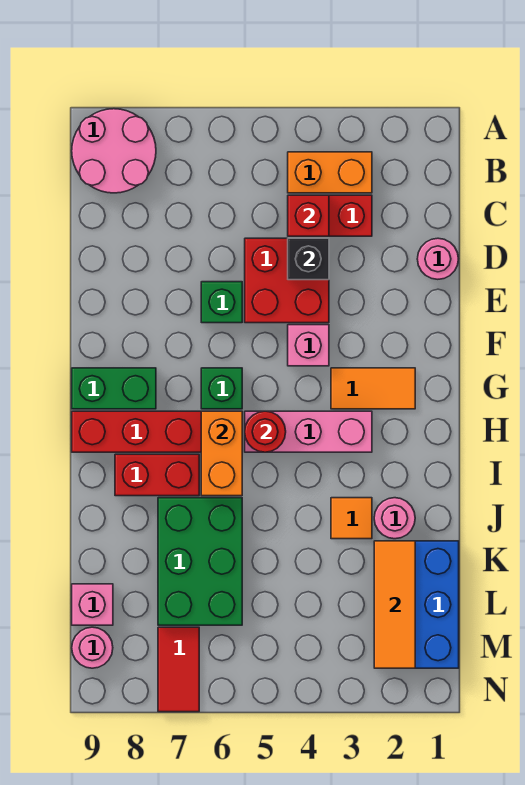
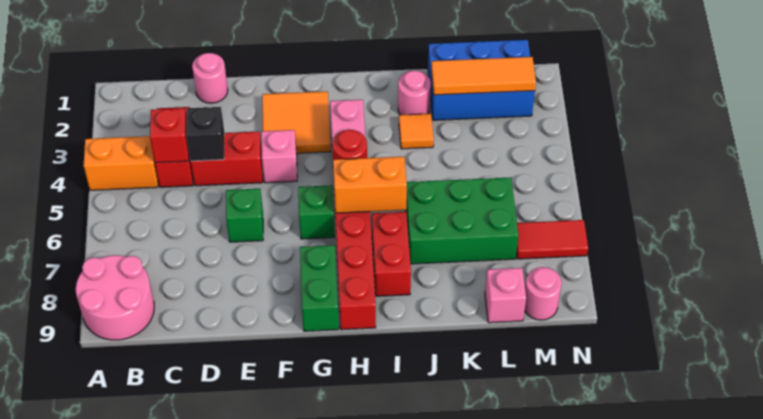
orange brick B3:B4 level 1 -> orange brick A4:B4 level 1
red brick D4:E5 level 1 -> red brick D4:E4 level 1
orange tile G2:G3 level 1 -> orange tile F2:G3 level 1

